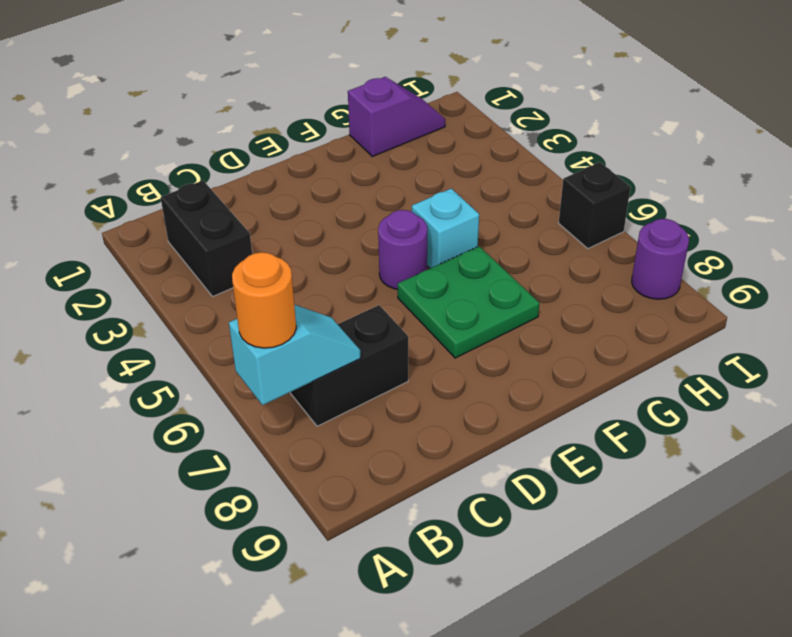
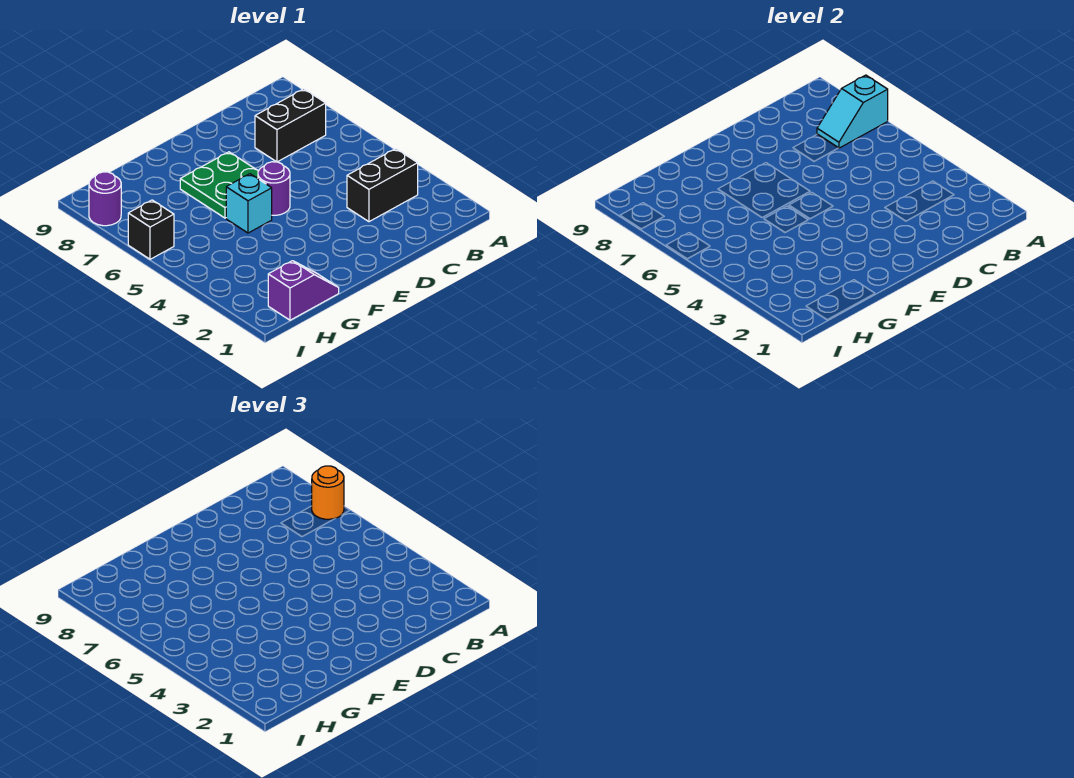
black brick B2:B3 level 1 -> black brick B3:C3 level 1
purple slope G1:H1 level 1 top G -> purple slope G1:H1 level 1 top H

